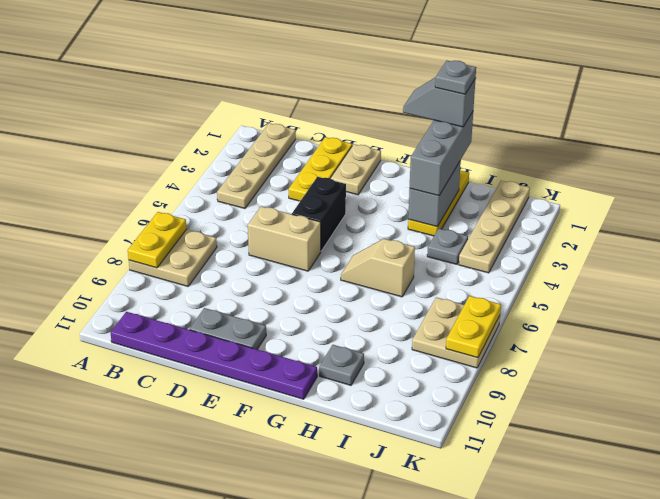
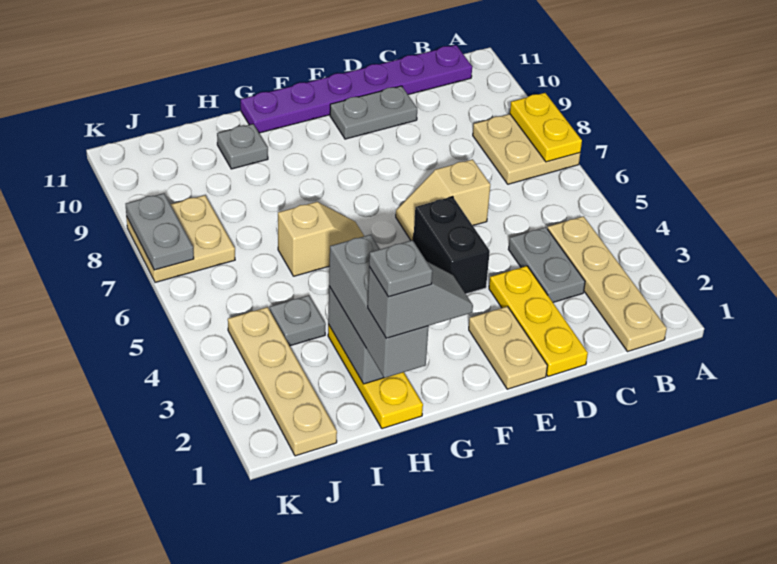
none -> grey plate C3:C4 level 1
tan brick D6:E6 level 1 -> tan slope D6:E6 level 1 top D
yellow plate K7:K8 level 2 -> grey plate K7:K8 level 2

